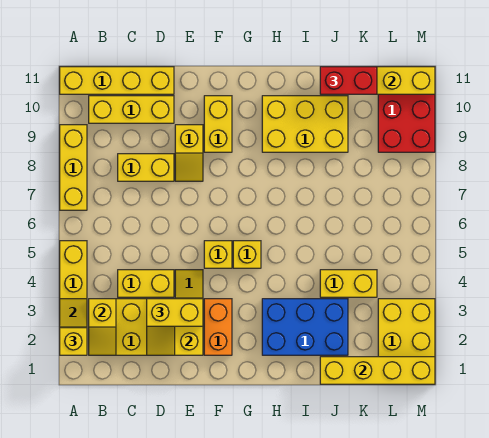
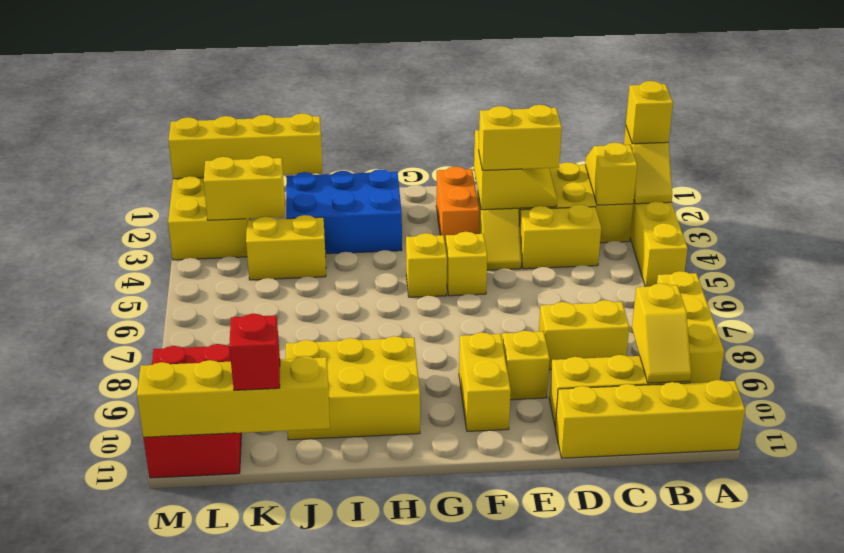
none -> yellow slope B9:B10 level 2 top 9
red brick J11:K11 level 3 -> red brick K11 level 3
none -> yellow brick K3:L3 level 2

